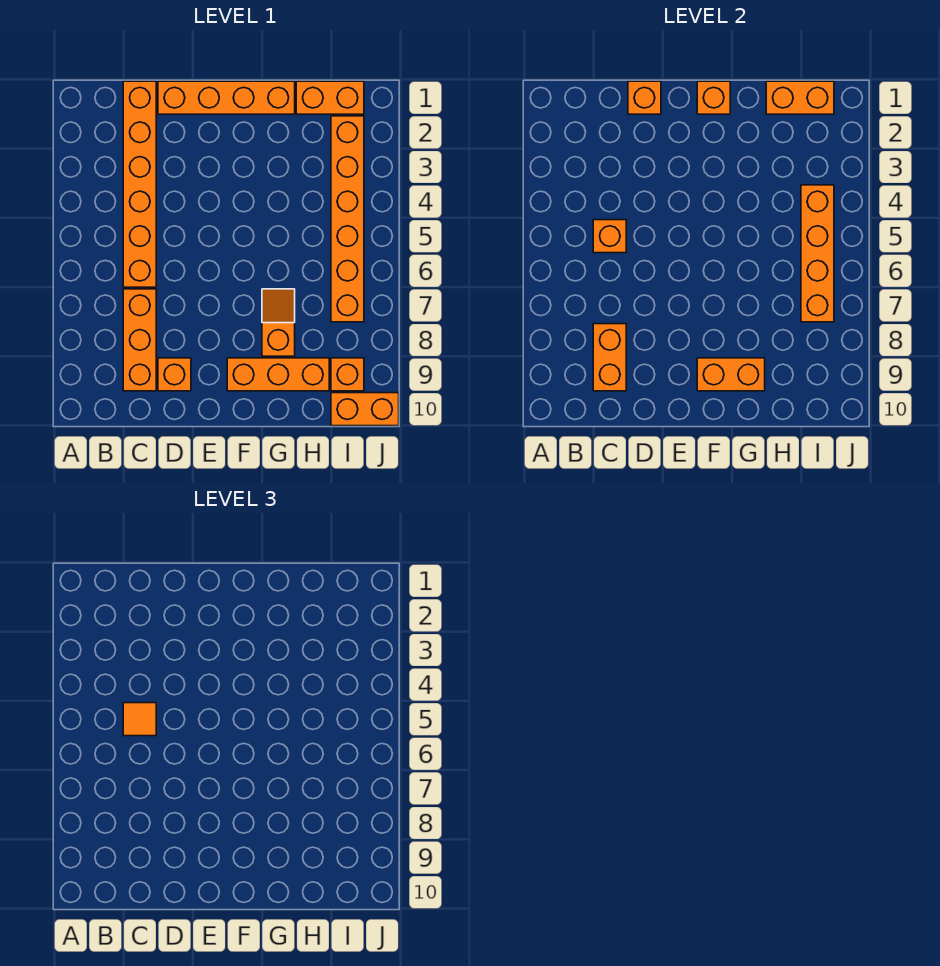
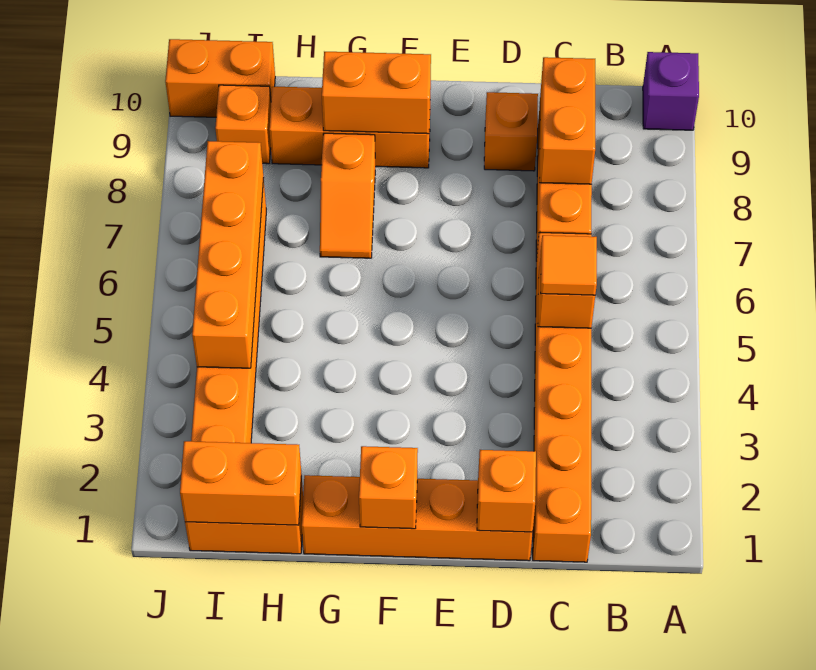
none -> purple brick A10 level 1

